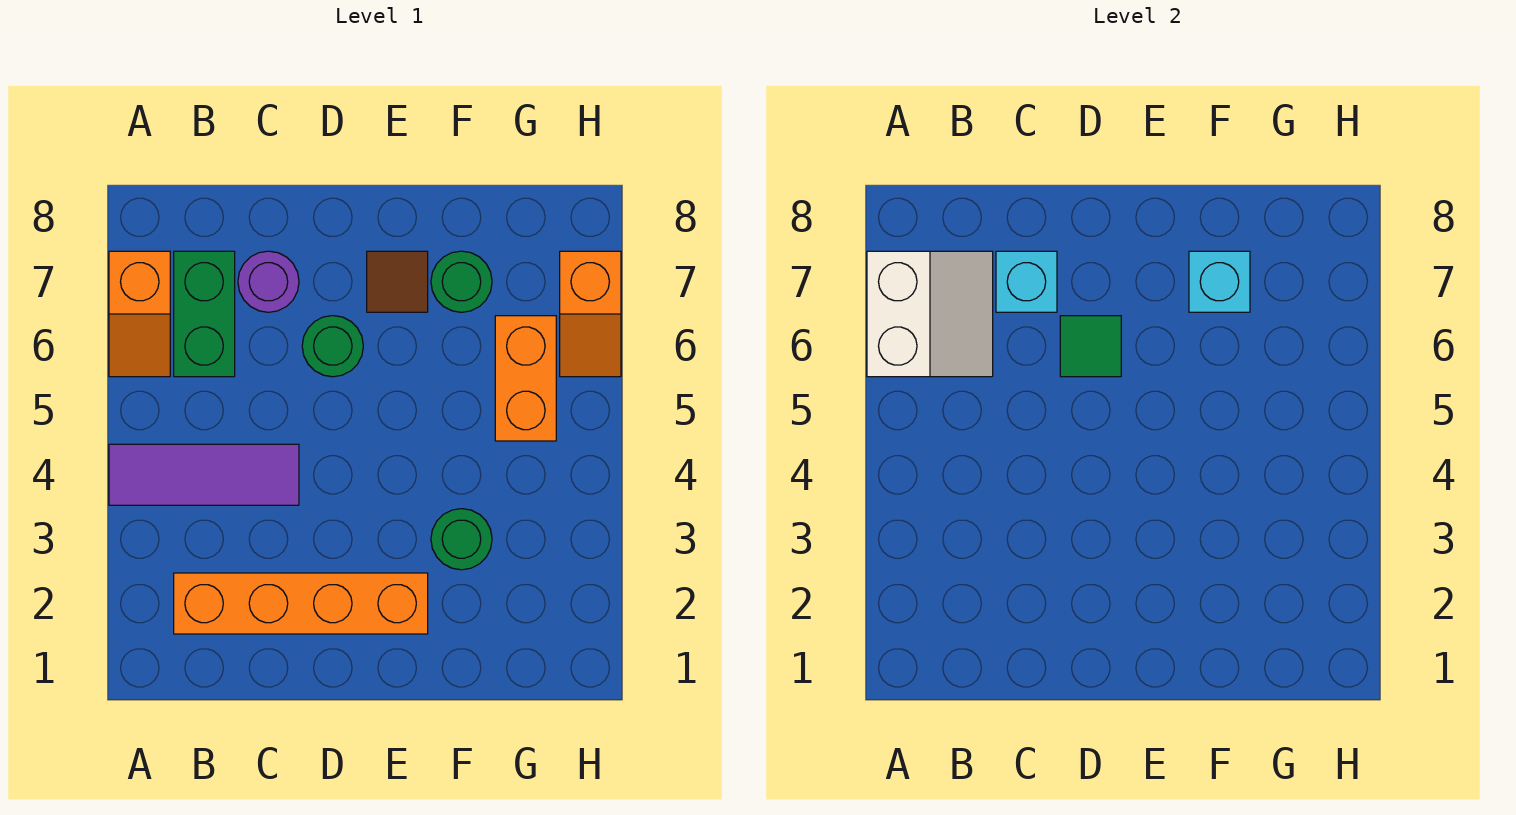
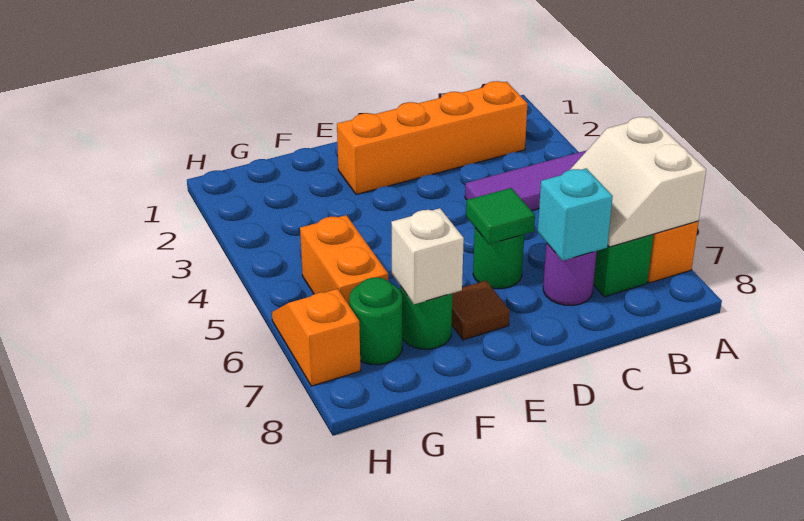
green round brick F3 level 1 -> green round brick G7 level 1
cyan brick F7 level 2 -> white brick F7 level 2

